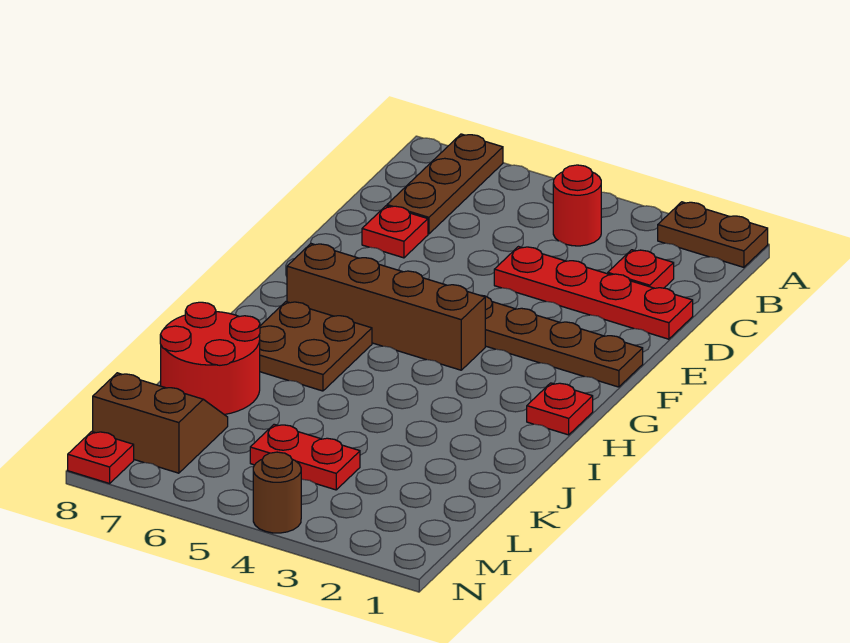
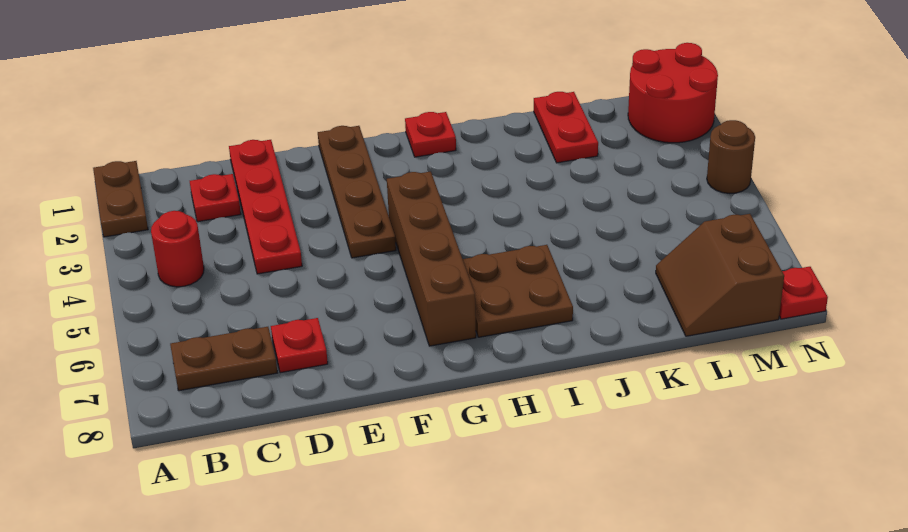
brown plate A7:C7 level 1 -> brown plate B7:C7 level 1
red round brick J7:K8 level 1 -> red round brick M1:N2 level 1
red plate L4:L5 level 1 -> red plate K1:K2 level 1

